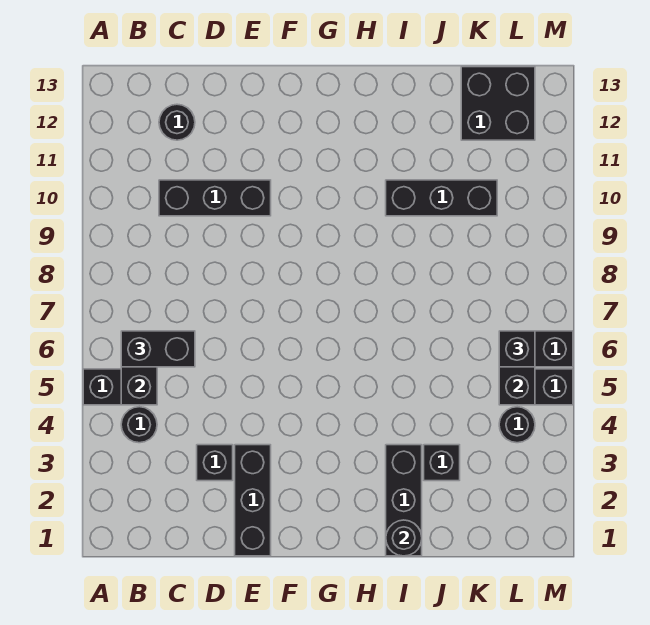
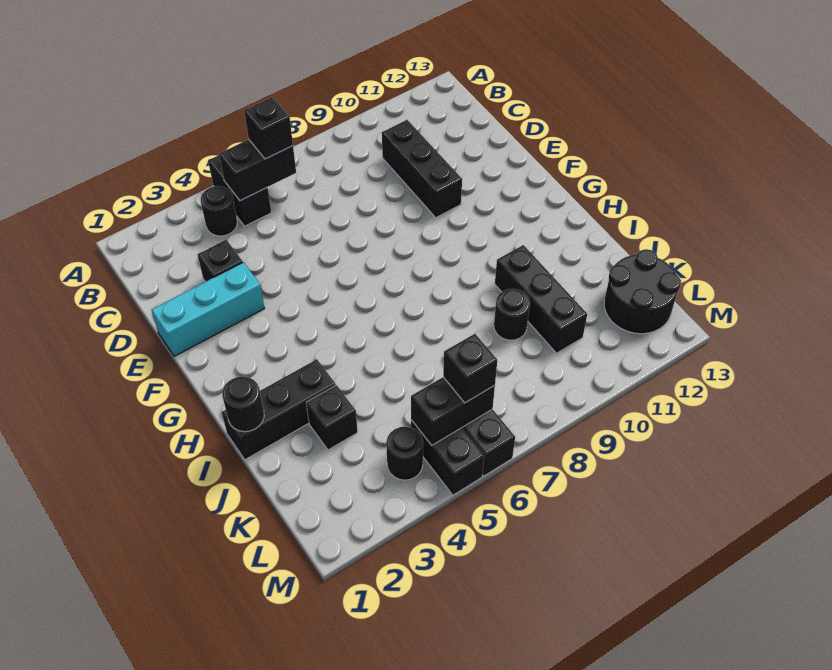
black brick B6:C6 level 3 -> black brick B6 level 3
black round brick C12 level 1 -> black round brick J9 level 1
black brick E1:E3 level 1 -> cyan brick E1:E3 level 1
black brick K12:L13 level 1 -> black round brick K12:L13 level 1

